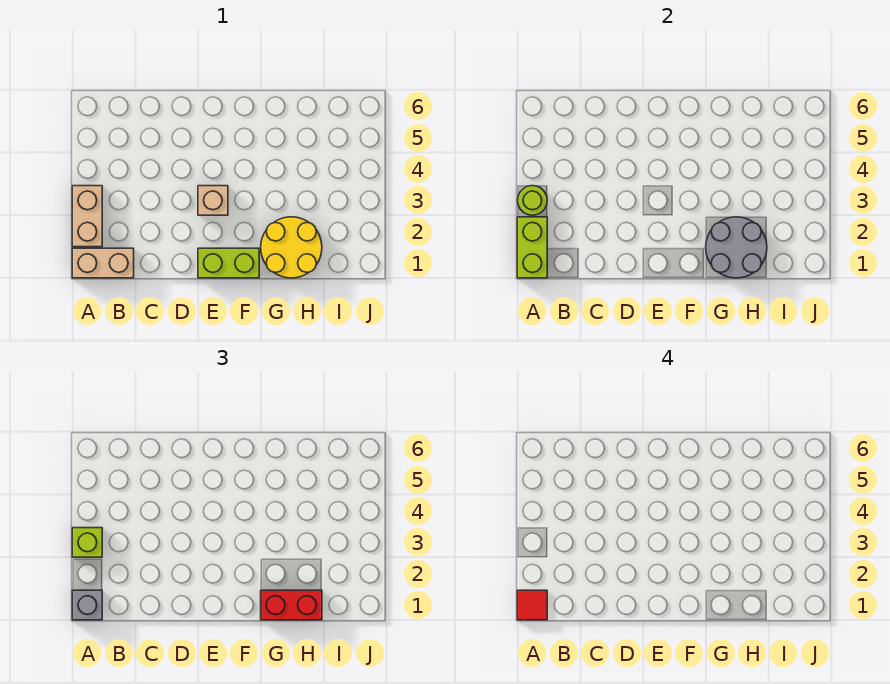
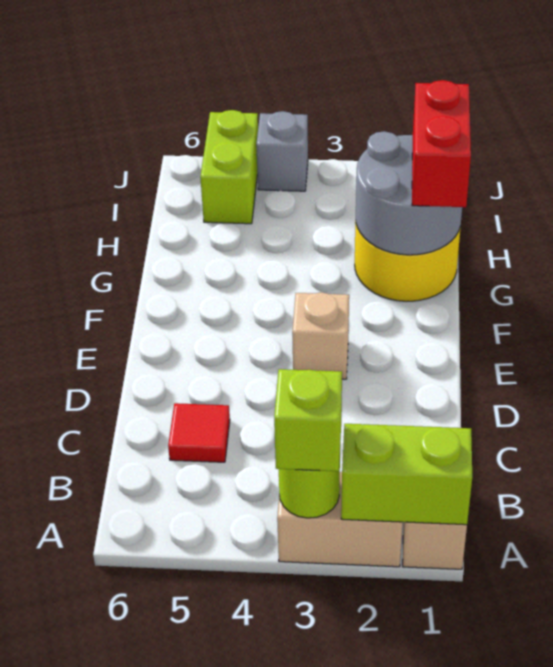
grey brick A1 level 3 -> grey brick J4 level 1
red tile A1 level 4 -> red tile C5 level 1
lime brick E1:F1 level 1 -> lime brick I5:J5 level 1

